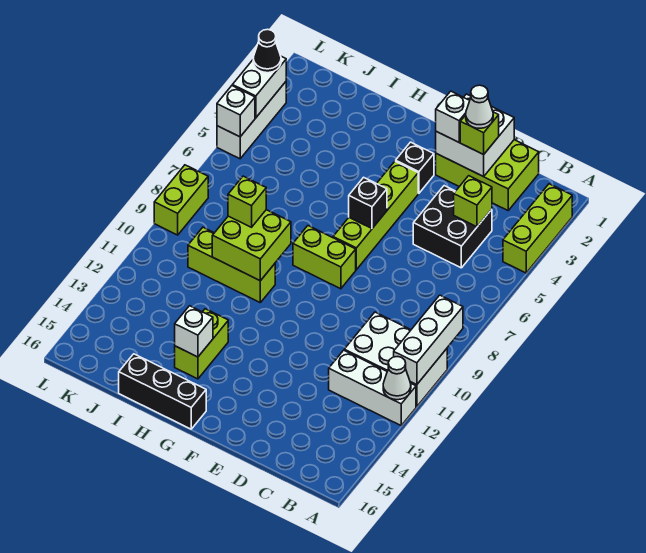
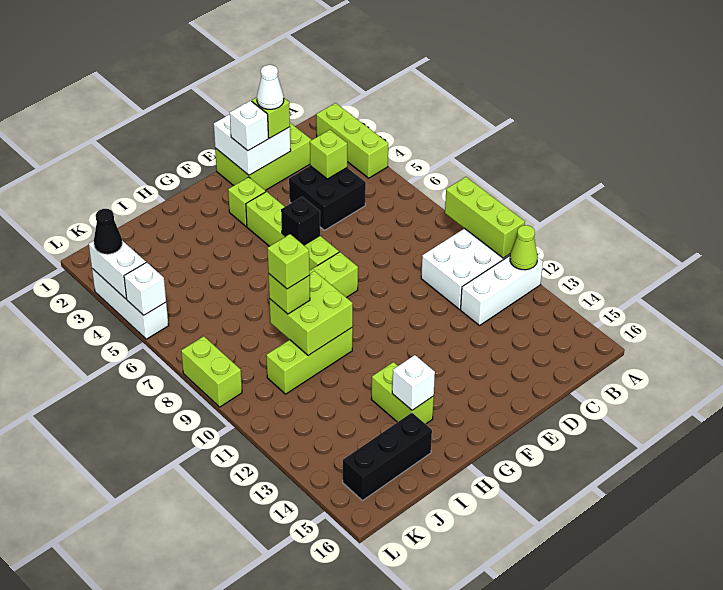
white brick A9:A11 level 2 -> lime brick A9:A11 level 2
white cone A12 level 2 -> lime cone A12 level 2
black brick F3 level 1 -> lime brick F3 level 1
black brick G16:I16 level 1 -> black brick I15:K15 level 1
none -> lime brick I9 level 4

